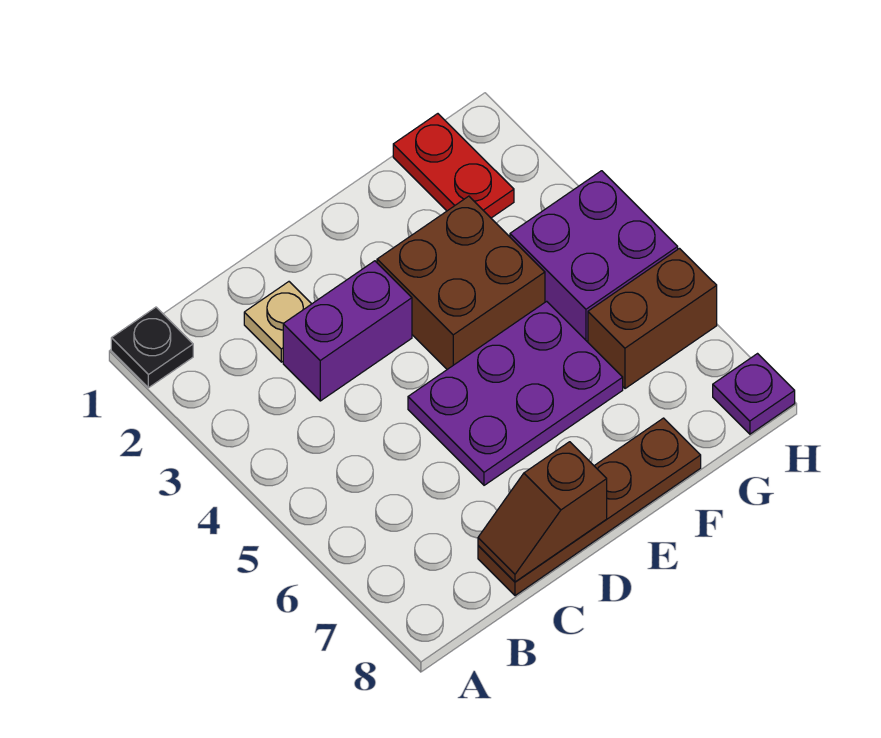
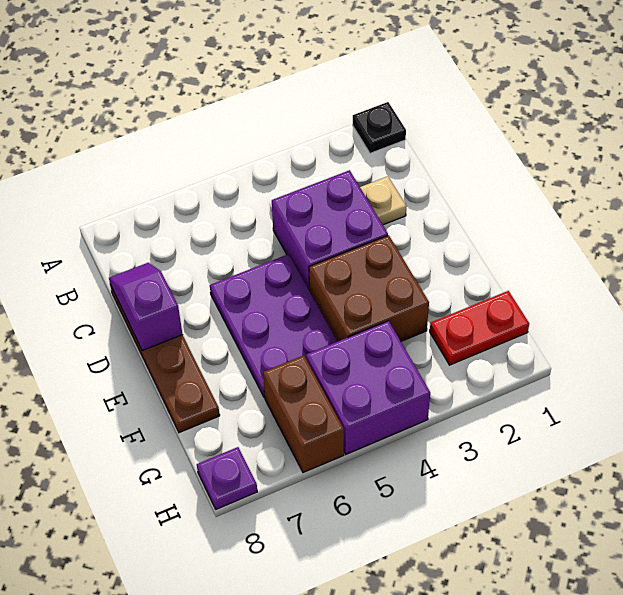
purple brick C3:D3 level 1 -> purple brick C3:D4 level 1
brown slope C8:D8 level 2 top D -> purple slope C8:D8 level 2 top D

